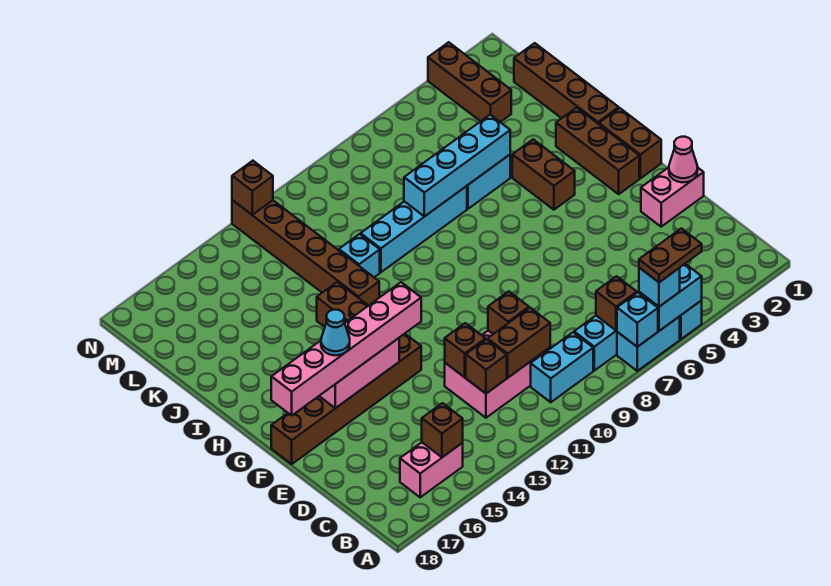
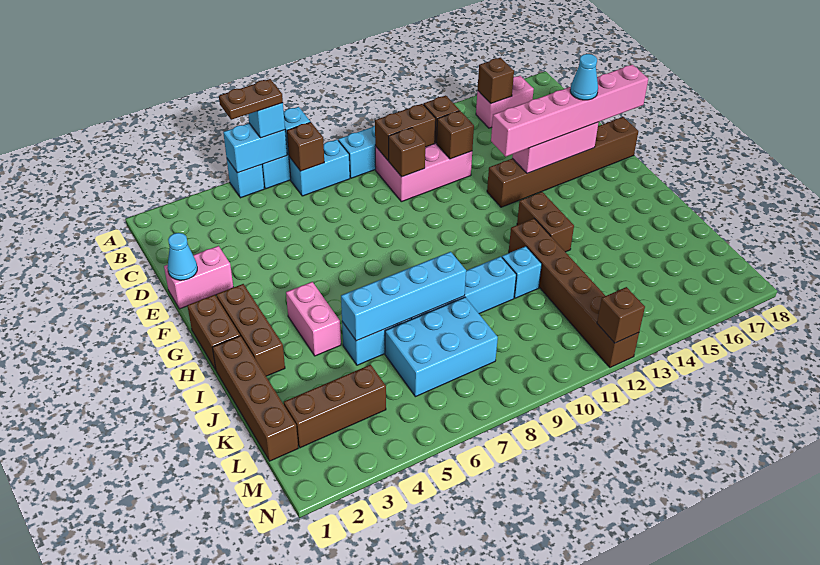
pink cone E1 level 2 -> cyan cone E1 level 2
brown brick H4:I4 level 1 -> pink brick H4:I4 level 1
none -> cyan brick K6:L8 level 1
brown brick L3:N3 level 1 -> brown brick L2:L4 level 1

